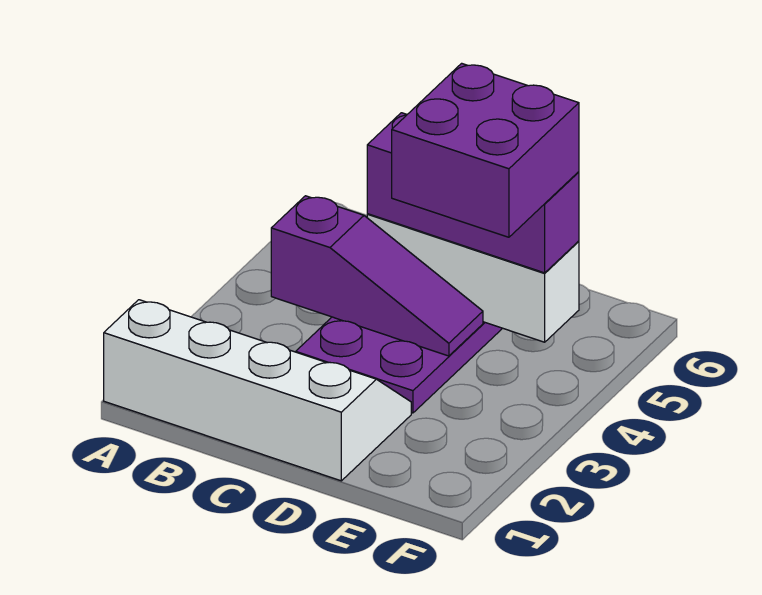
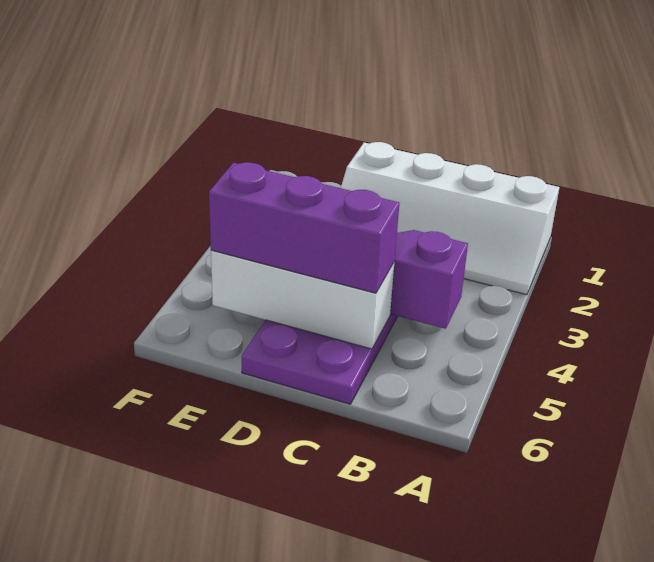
purple brick D4:E5 level 4 -> none

